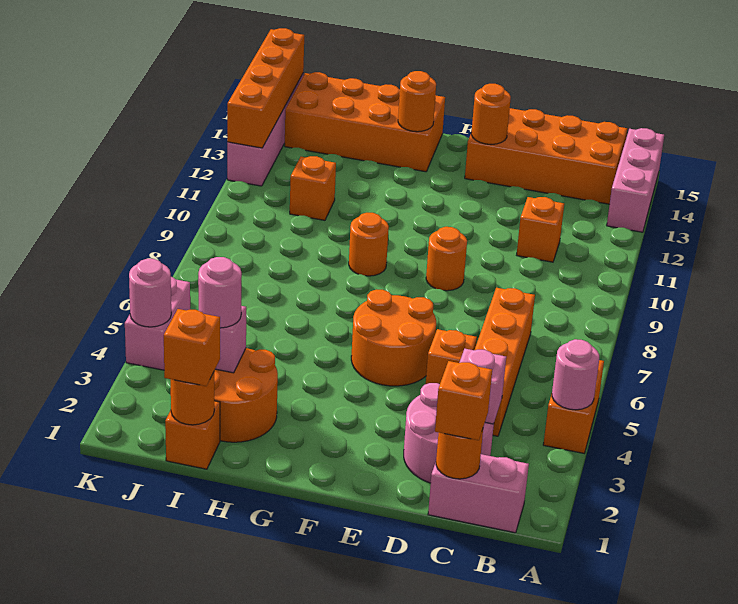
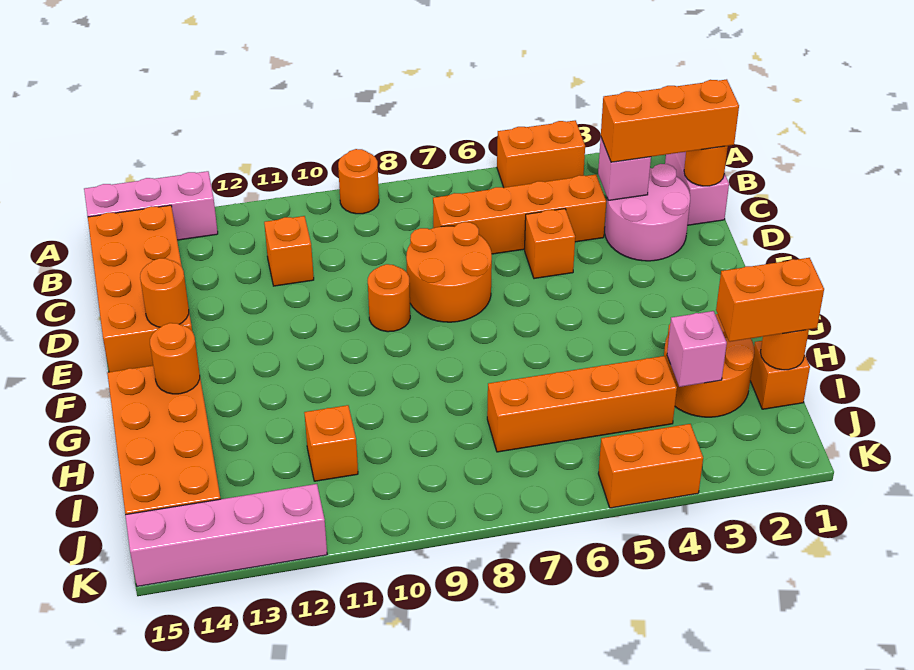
pink round brick A4 level 2 -> none
orange brick C1 level 3 -> orange brick C1:C3 level 3
orange round brick E5:F6 level 1 -> orange round brick D7:E8 level 1
orange round brick G9 level 1 -> orange round brick A9 level 1
orange brick I1 level 3 -> orange brick I1:I2 level 3
pink round brick I3 level 3 -> none
pink brick K4:K5 level 1 -> orange brick K4:K5 level 1
pink round brick K4 level 2 -> none
orange brick K12:K15 level 2 -> orange brick I4:I7 level 1

